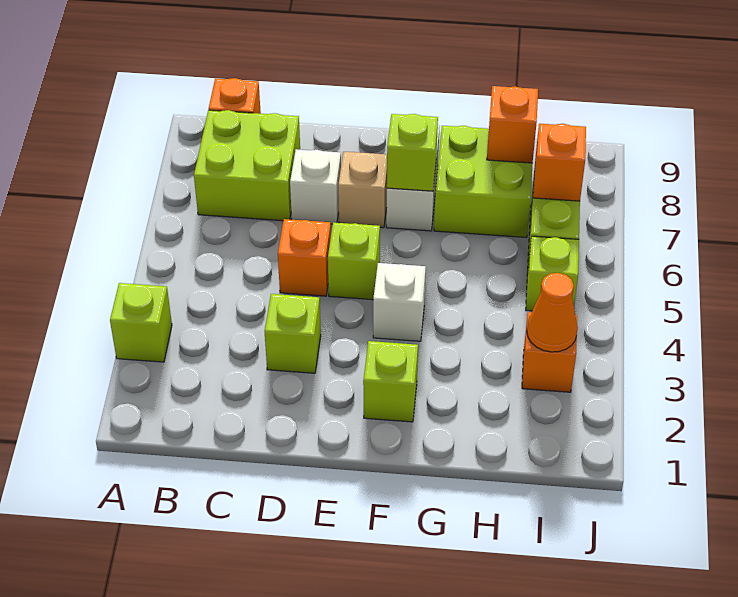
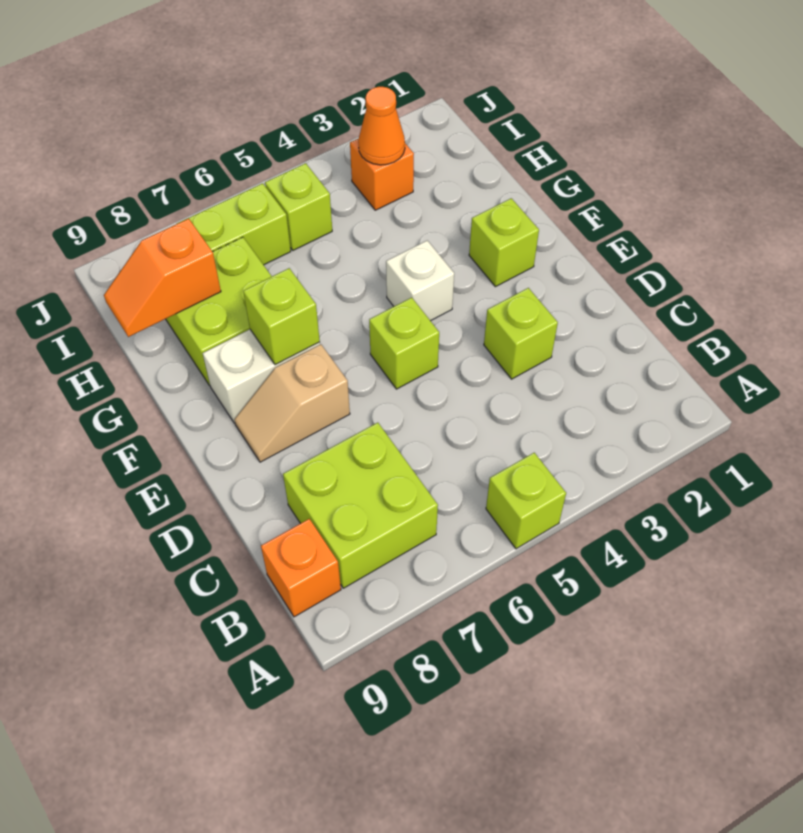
lime brick A3 level 1 -> lime brick A5 level 1
orange brick D5 level 1 -> none
white brick D7 level 1 -> none
orange brick I7 level 2 -> none

